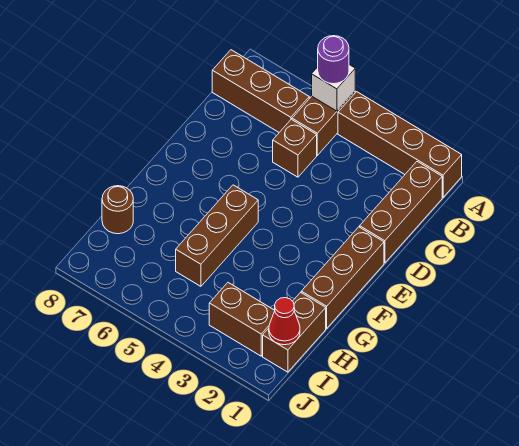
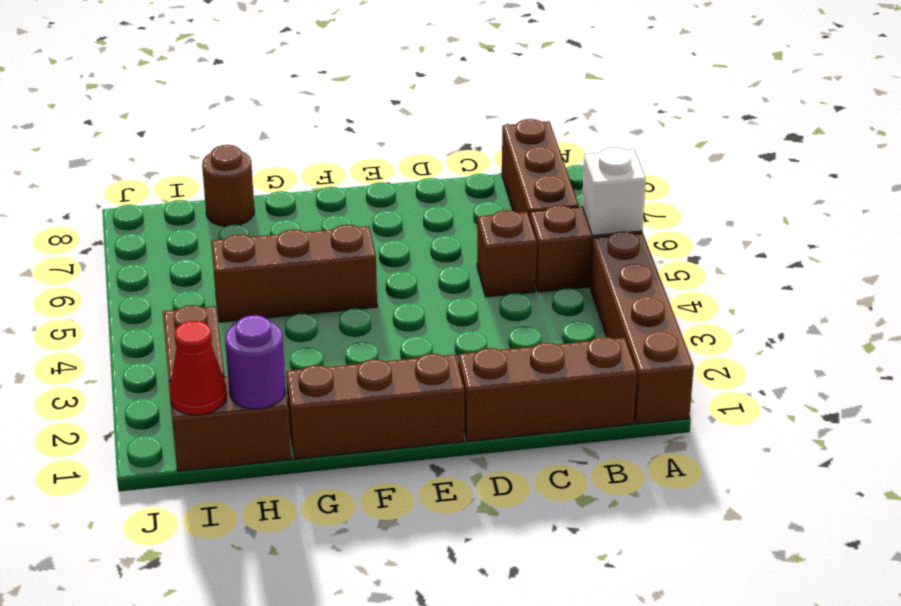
purple round brick A5 level 3 -> purple round brick H1 level 2

